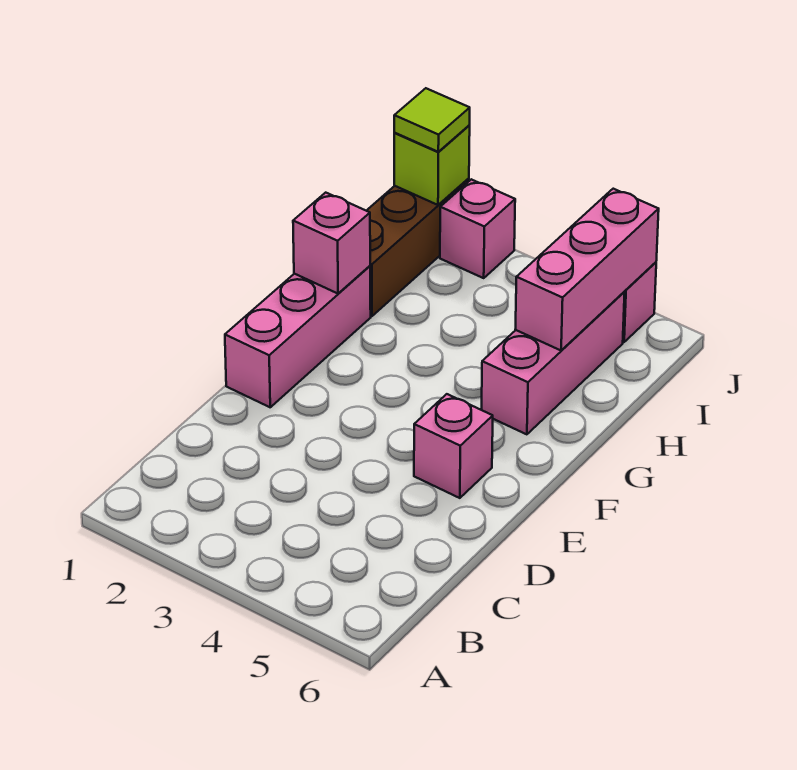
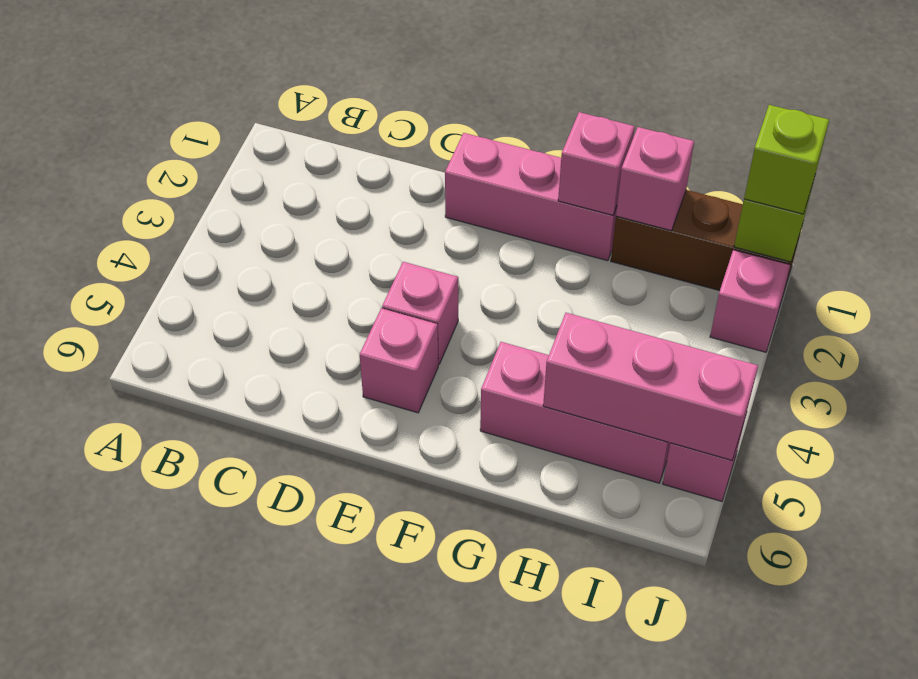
none -> pink brick E4 level 1
none -> pink brick H1 level 2
lime tile J1 level 3 -> lime brick J1 level 3

